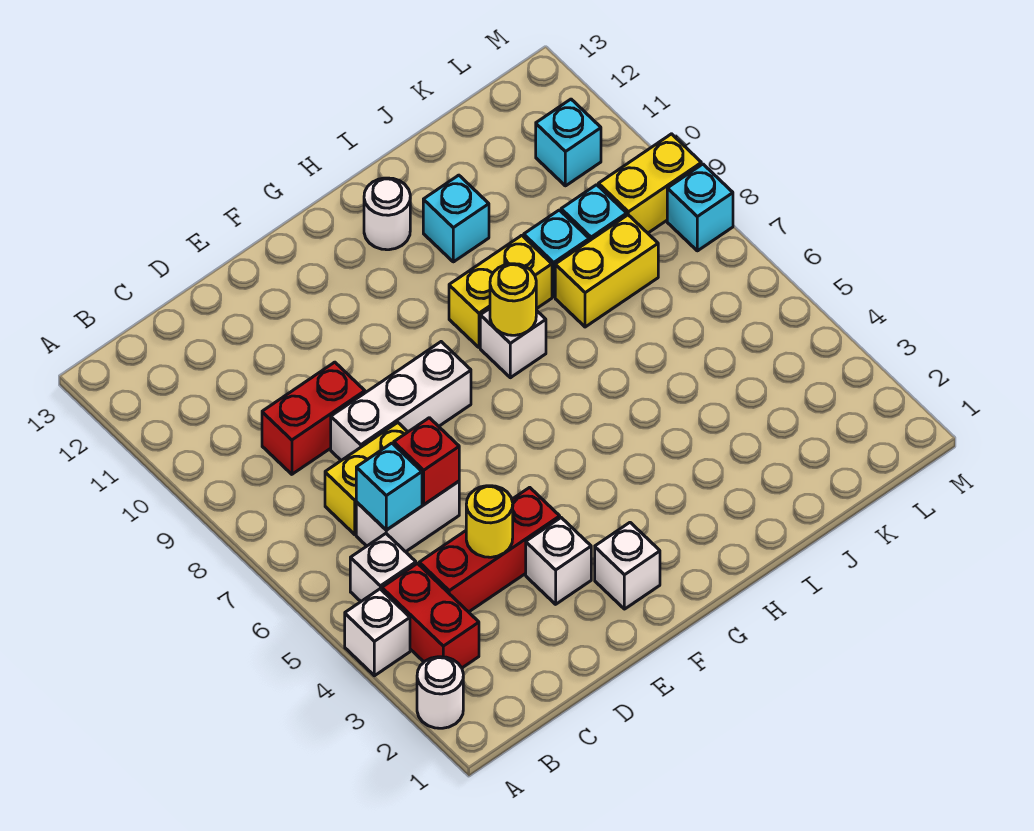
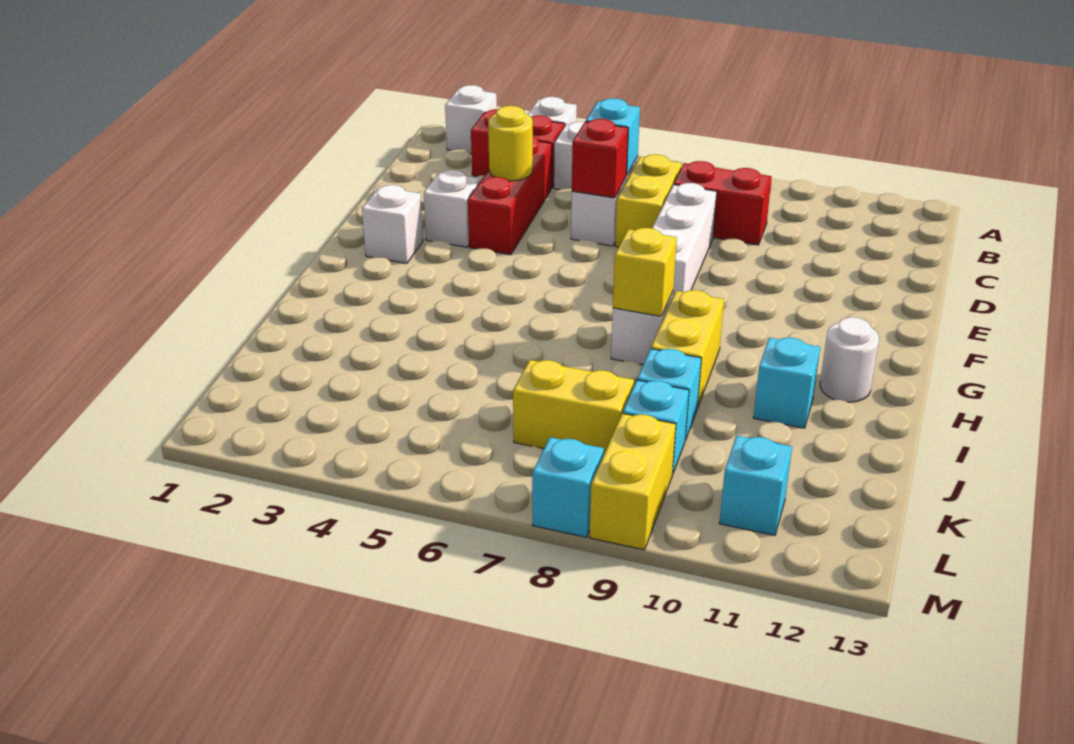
white round brick A2 level 1 -> white brick A2 level 1
red brick C9:D9 level 1 -> red brick C8:C9 level 1
yellow round brick H8 level 2 -> yellow brick H8 level 2
yellow brick J8:K8 level 1 -> yellow brick K7:K8 level 1

